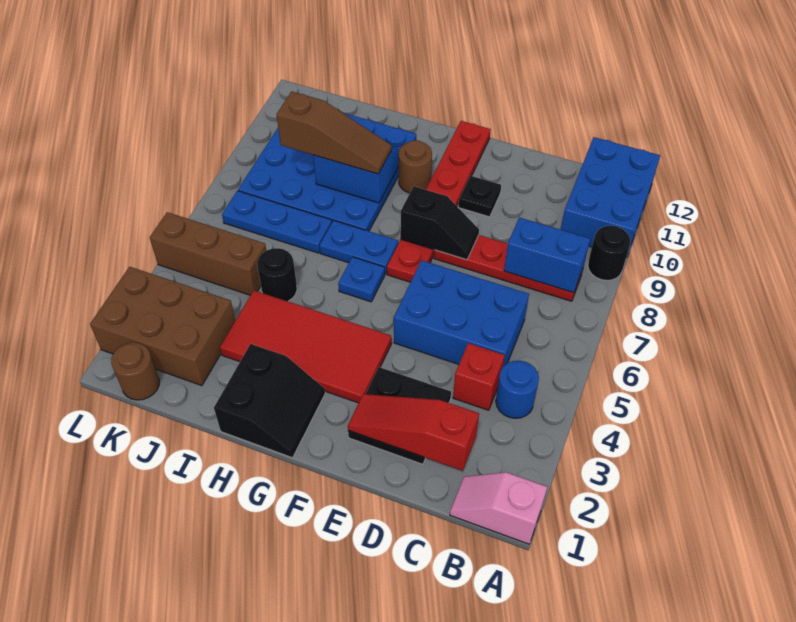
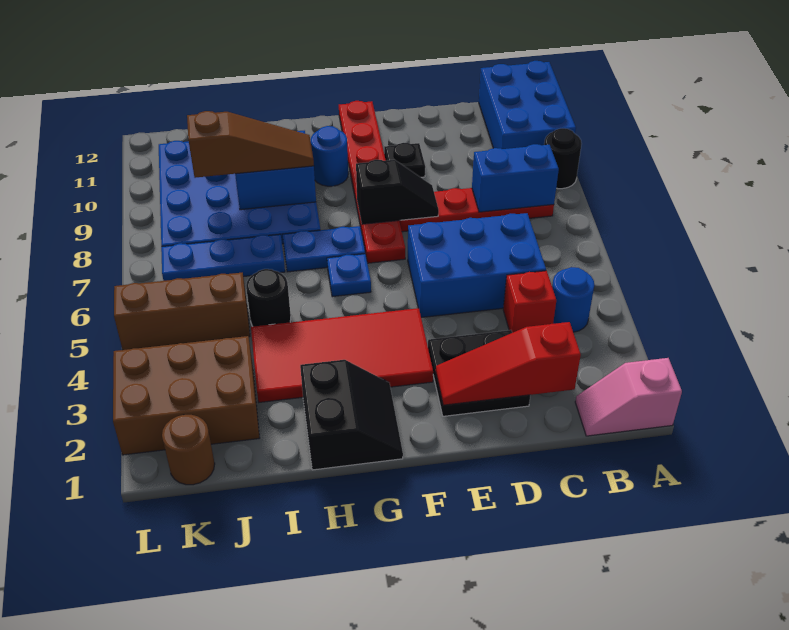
brown round brick G10 level 1 -> blue round brick G10 level 1

